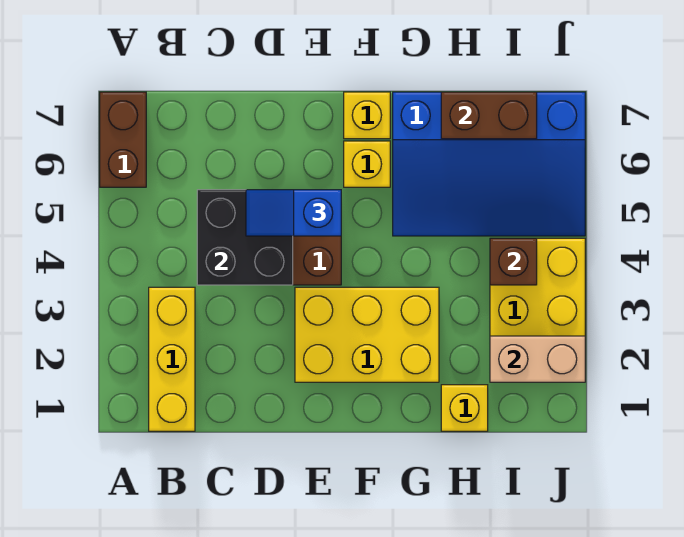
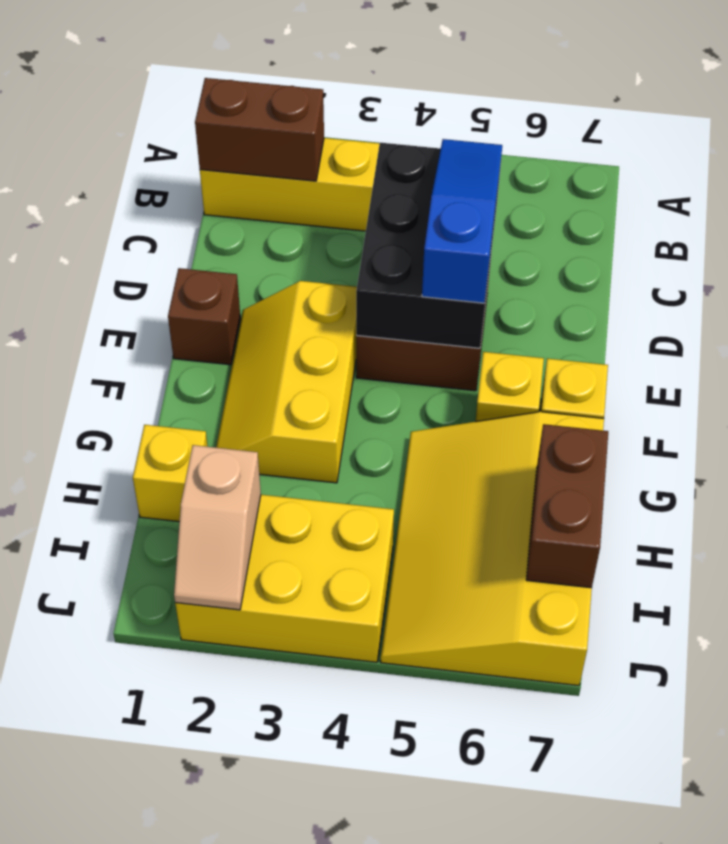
brown brick A6:A7 level 1 -> brown brick B1:B2 level 2
black brick C4:D5 level 2 -> black brick C4:E5 level 2
blue slope D5:E5 level 3 top E -> blue slope C5:E5 level 3 top E
yellow brick E2:G3 level 1 -> yellow slope E2:G3 level 1 top 3
blue slope G5:J7 level 1 top 7 -> yellow slope G5:J7 level 1 top 7
tan brick I2:J2 level 2 -> tan slope I2:J2 level 2 top I
brown brick I4 level 2 -> brown brick E1 level 1

